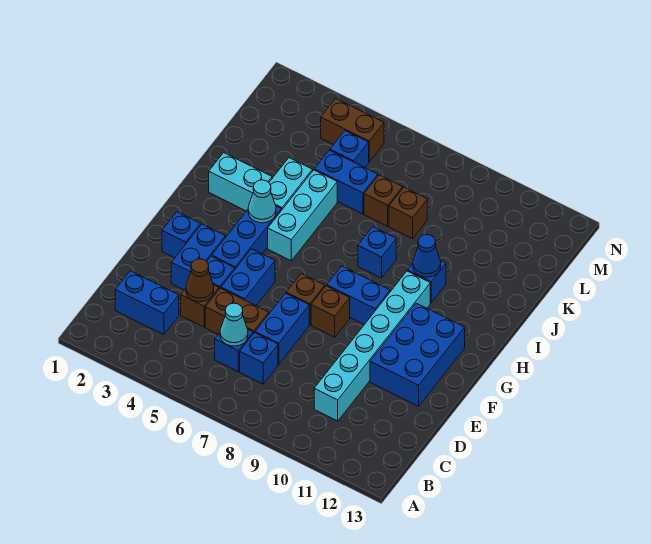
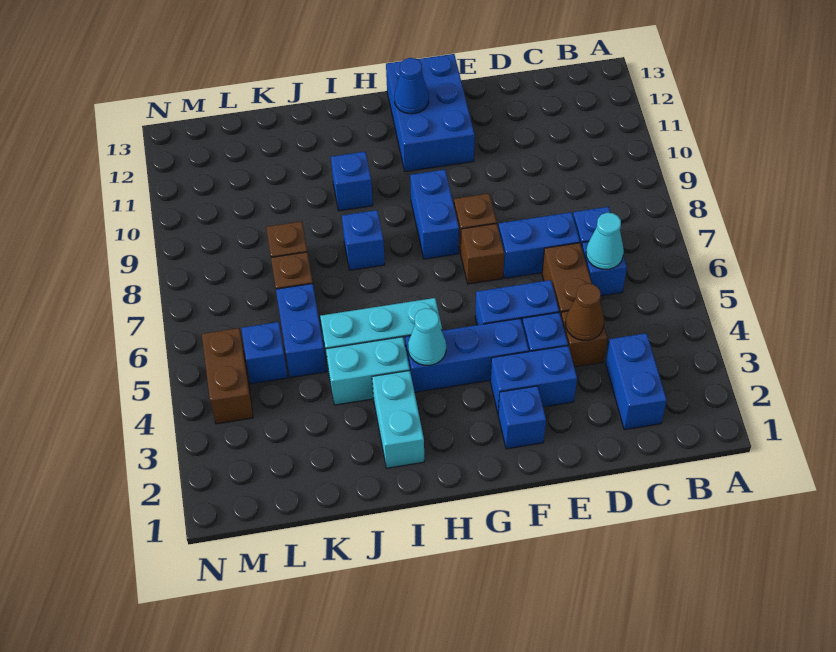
cyan brick C10:H10 level 1 -> none
blue brick E11:G12 level 1 -> blue brick F11:G13 level 1
blue cone I10 level 2 -> blue cone G12 level 2

